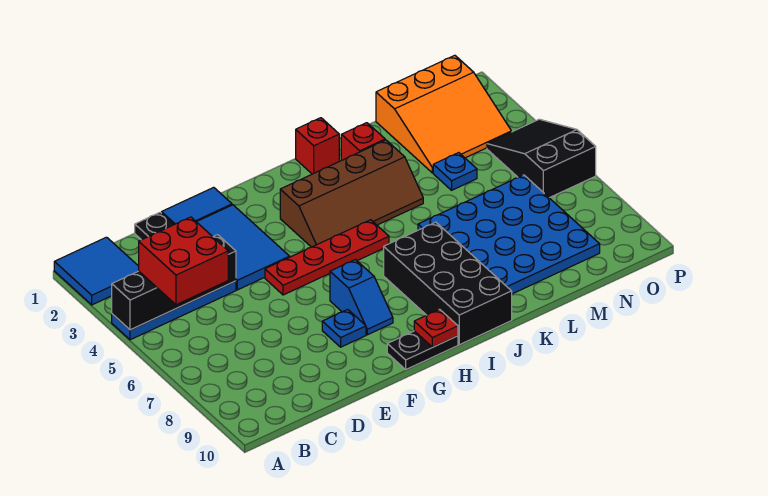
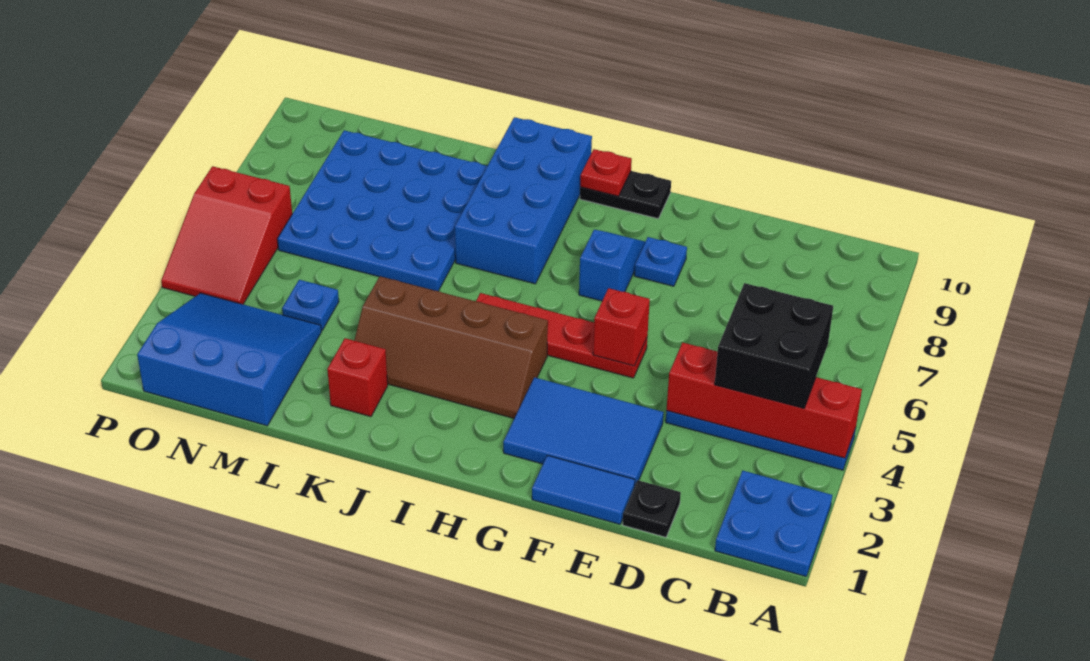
blue tile A1:B2 level 1 -> blue plate A1:B2 level 1
black brick A4:D4 level 2 -> red brick A4:D4 level 2
red brick B4:C5 level 3 -> black brick B4:C5 level 3
blue tile E2:F4 level 1 -> blue tile E2:G3 level 1
brown slope H3:K4 level 1 top 3 -> brown slope H3:K4 level 1 top 4
black brick I7:J10 level 1 -> blue brick I7:J10 level 1
red brick J1 level 1 -> red brick F5 level 2
orange slope M1:O3 level 1 top 1 -> blue slope M1:O3 level 1 top 1
black slope O4:P6 level 1 top 6 -> red slope O4:P6 level 1 top 6

